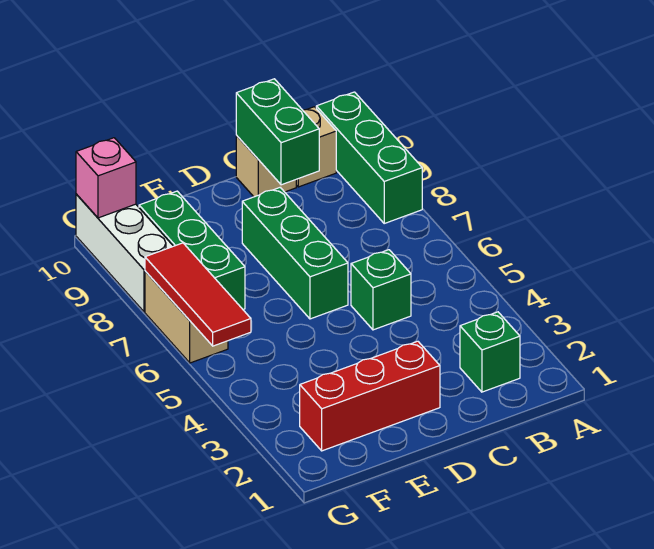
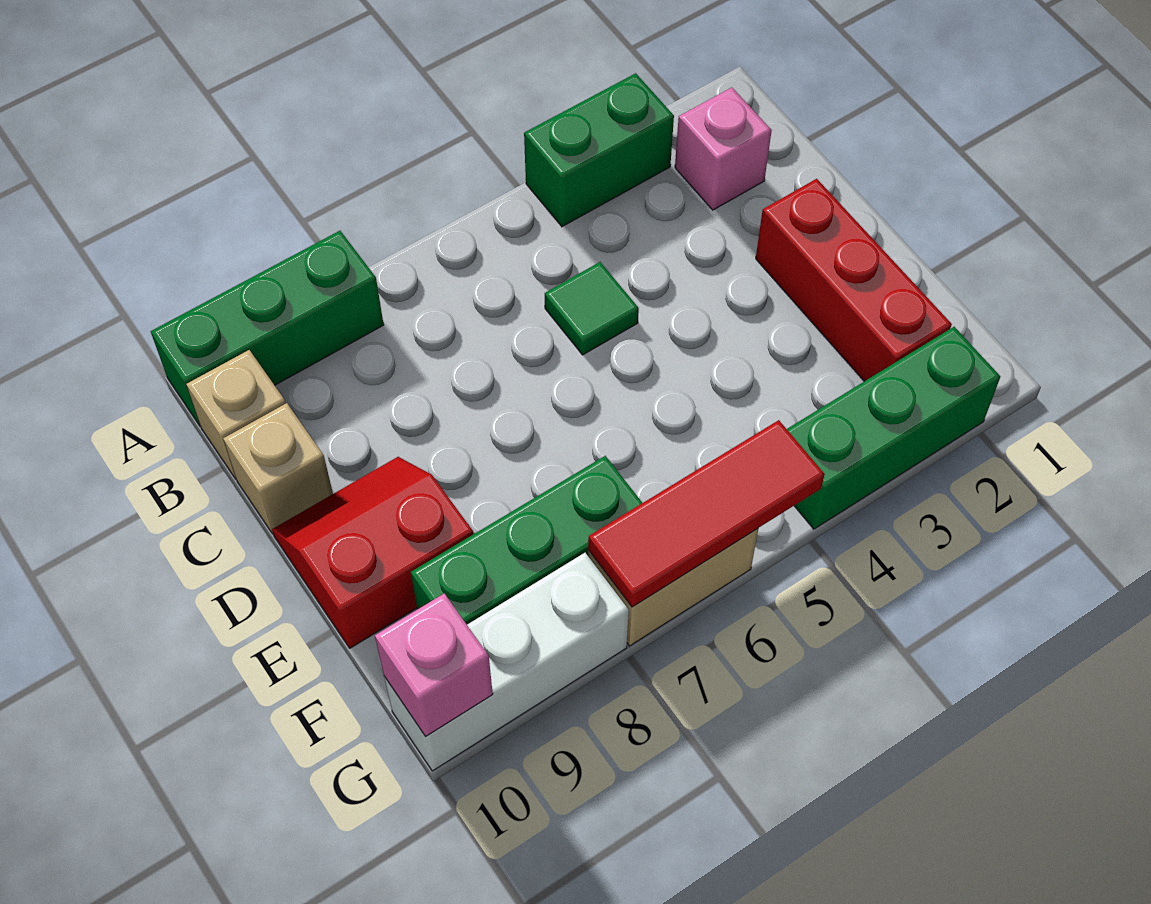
green brick B2 level 1 -> pink brick B2 level 1
green brick C5 level 1 -> green tile C5 level 1
green brick C9:C10 level 2 -> green brick A3:A4 level 1
green brick D6:D8 level 1 -> green brick G2:G4 level 1
none -> red slope D9:E10 level 1 top E

